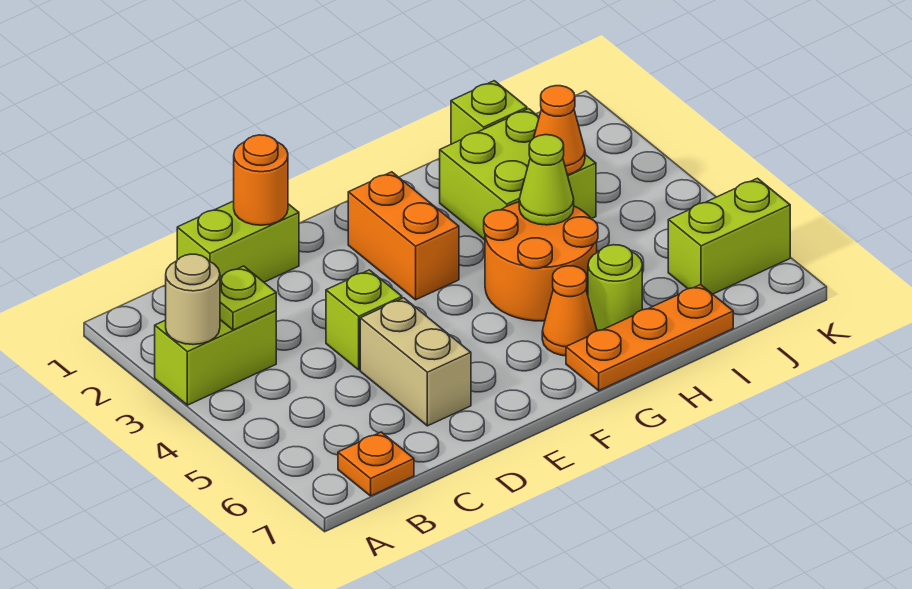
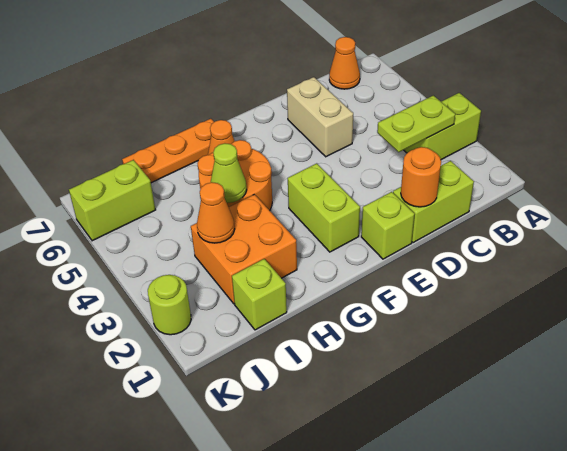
tan round brick A3 level 2 -> none
lime plate B3 level 2 -> lime plate B3:C3 level 2
orange plate B7 level 1 -> orange cone B7 level 1
lime brick D4 level 1 -> lime brick E1 level 1
orange brick F2:F3 level 1 -> lime brick F2:F3 level 1
lime brick H2:I3 level 1 -> orange brick H2:I3 level 1
lime round brick H6 level 1 -> lime round brick K2 level 1

